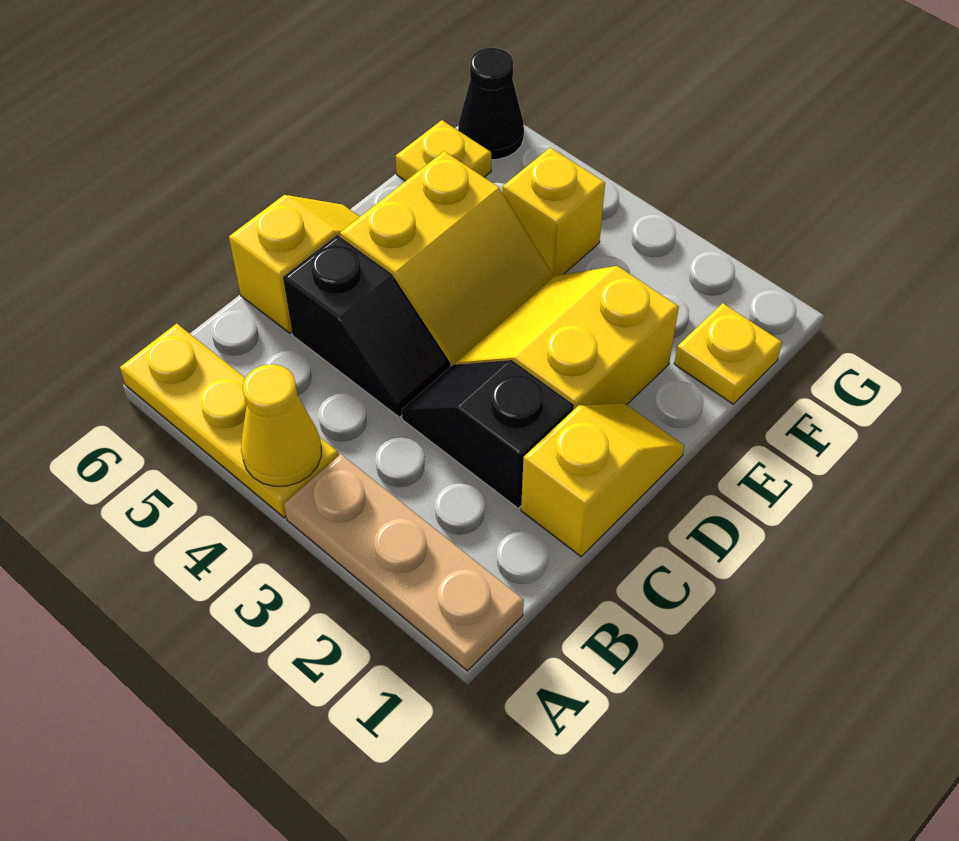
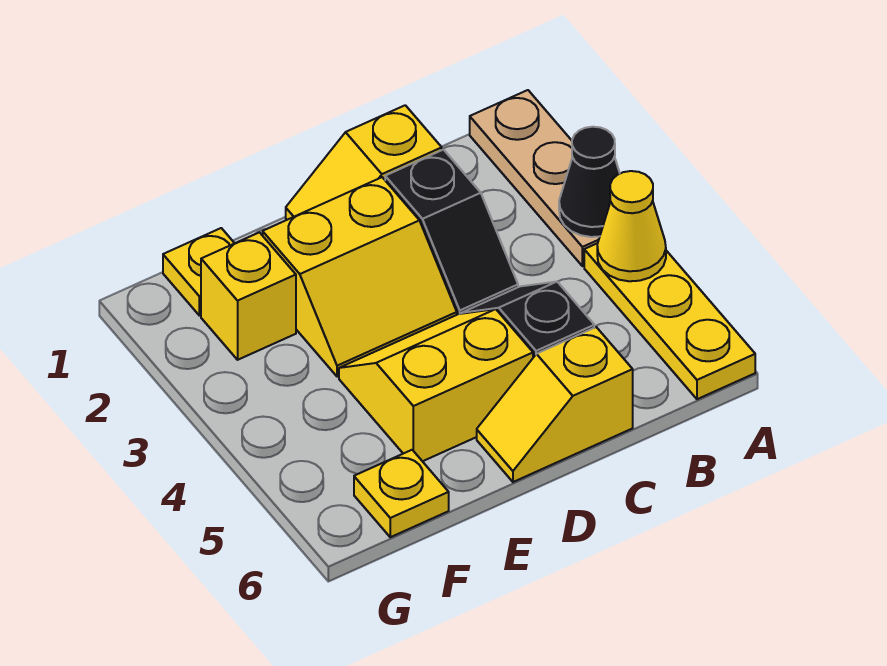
yellow brick F4 level 1 -> yellow brick F2 level 1
black cone G6 level 1 -> black cone A3 level 2

